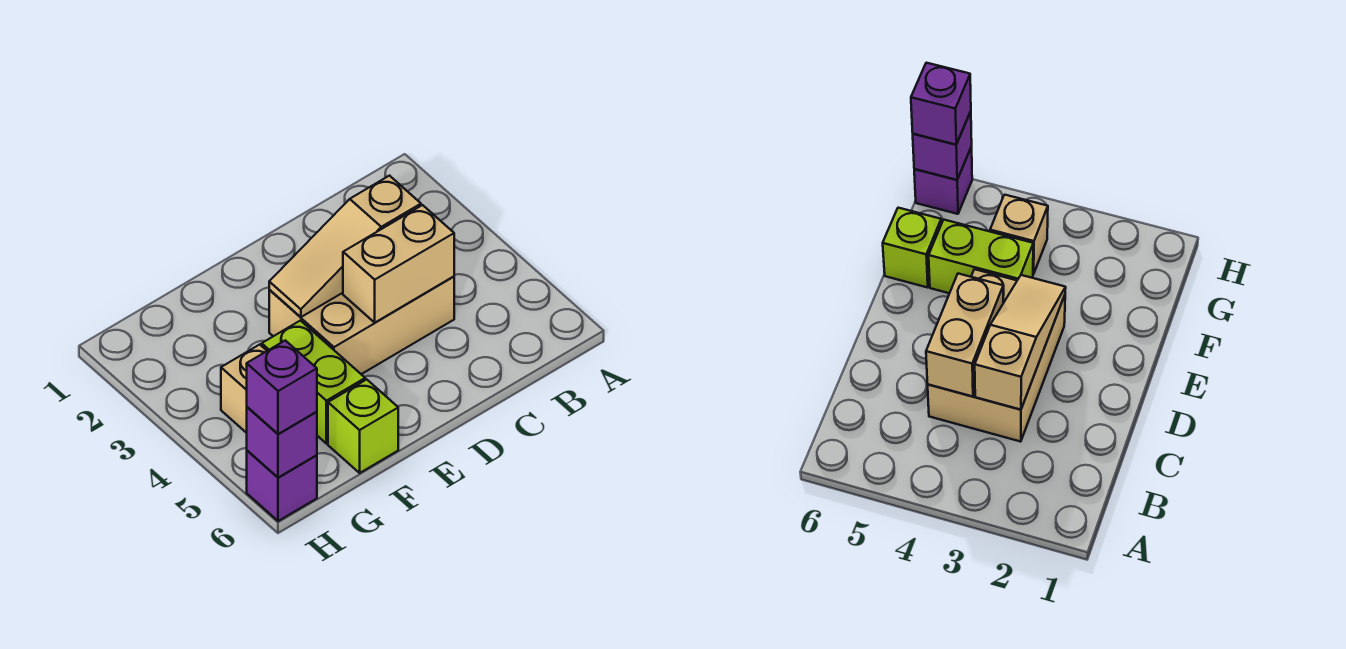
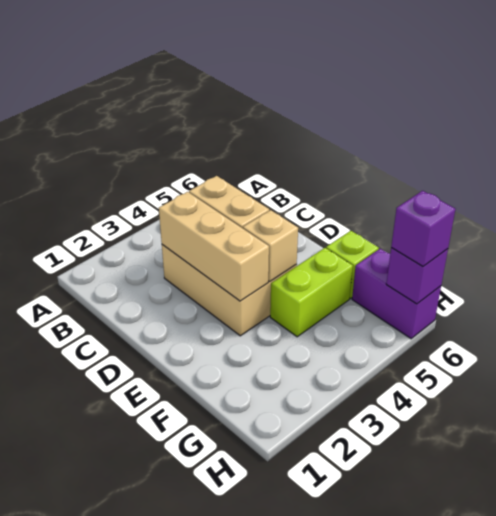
tan slope C3:E3 level 2 top C -> tan brick C3:E3 level 2
tan brick G4 level 1 -> tan brick E4 level 2
purple brick H6 level 1 -> purple brick G6:H6 level 1

